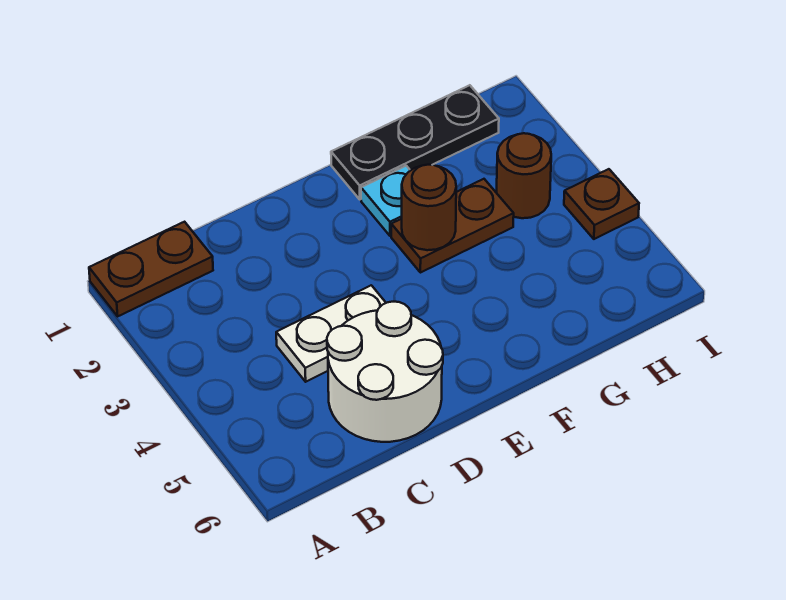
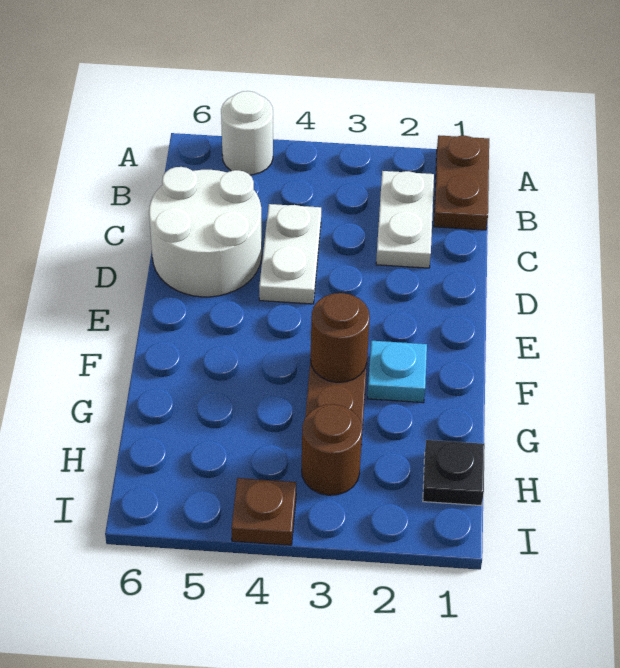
none -> white round brick A5 level 1
none -> white plate B2:C2 level 1
black plate F1:H1 level 1 -> black plate H1 level 1

